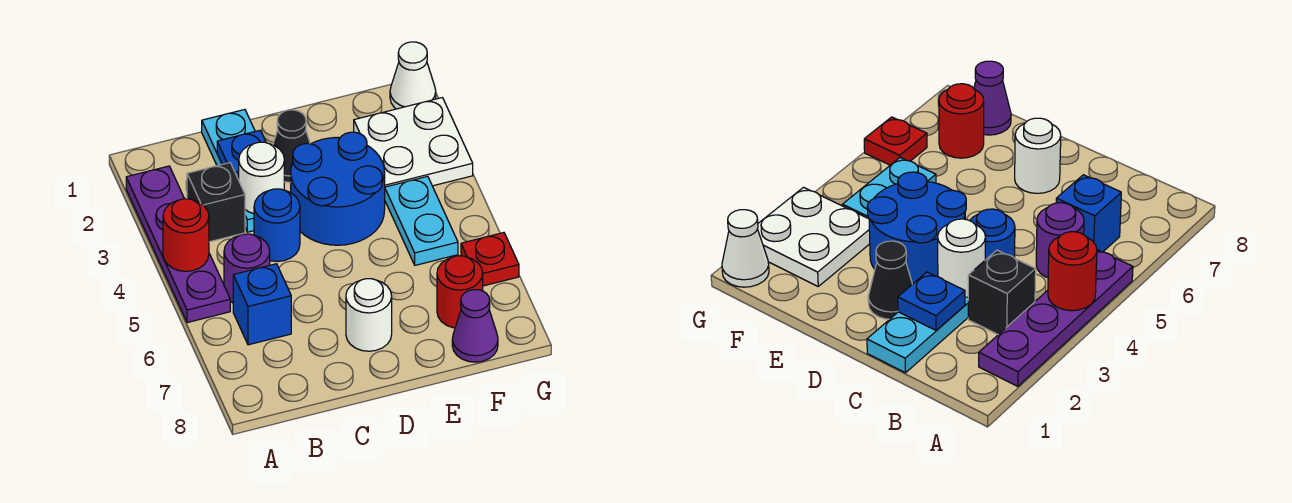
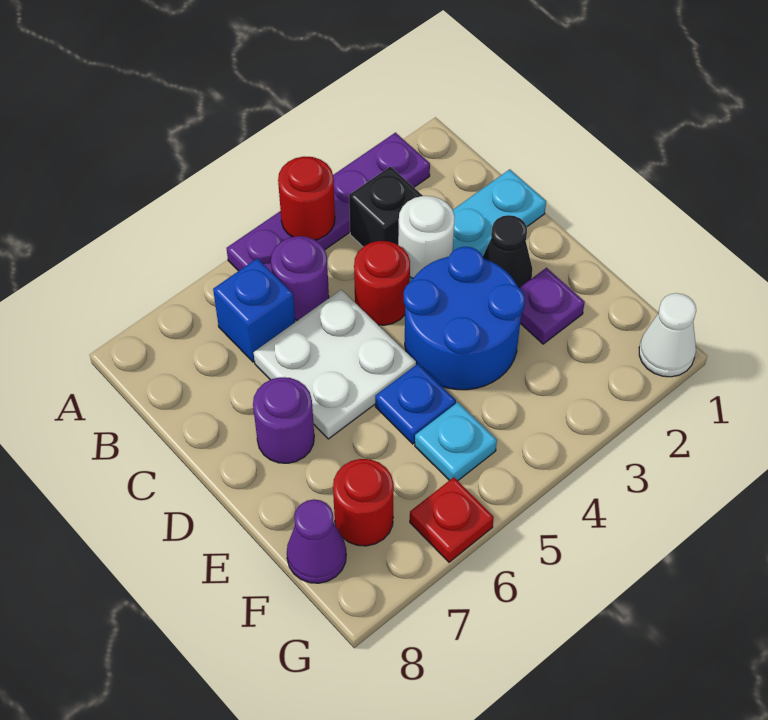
blue plate C2 level 2 -> blue plate E5 level 1
blue round brick C4 level 1 -> red round brick C4 level 1
white round brick D7 level 1 -> purple round brick D7 level 1
none -> purple plate E2 level 1
white plate F2:G3 level 1 -> white plate C5:D6 level 1
cyan plate F4:F5 level 1 -> cyan plate F5 level 1

